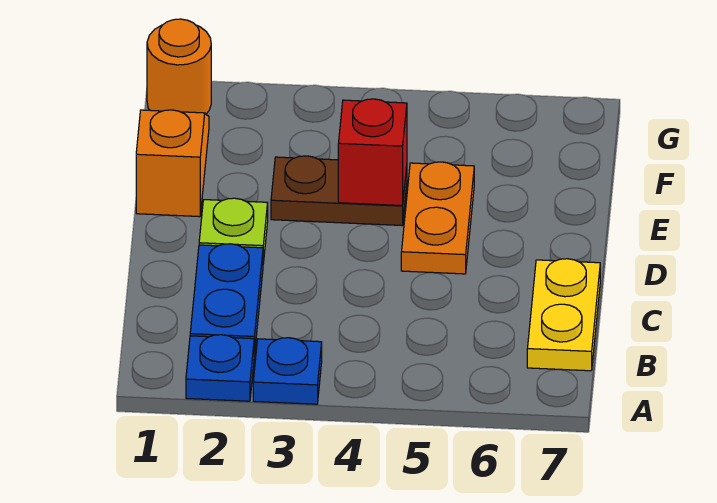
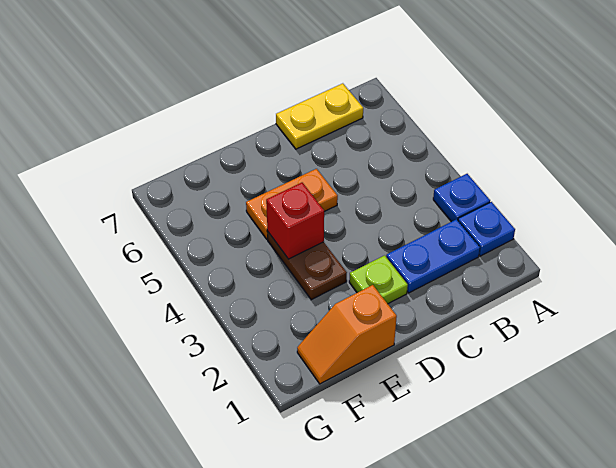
orange round brick G1 level 1 -> none

